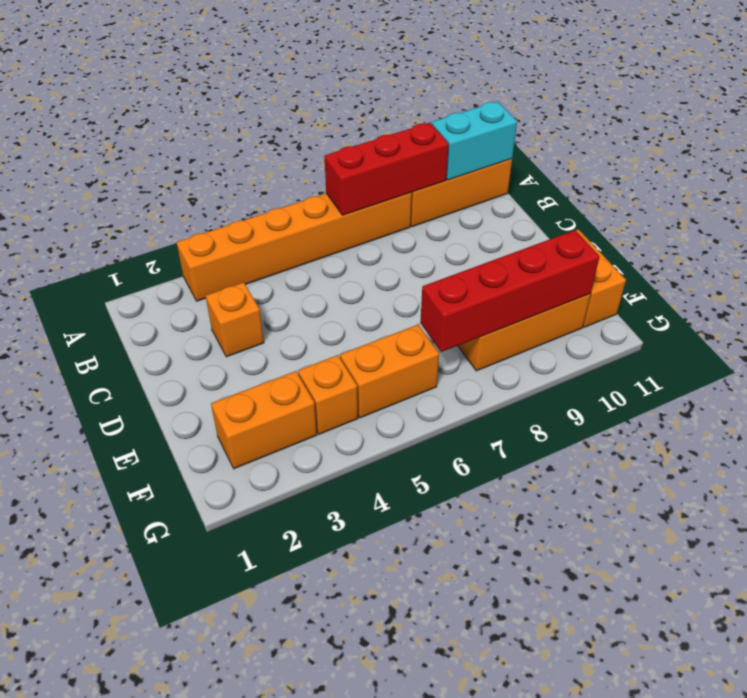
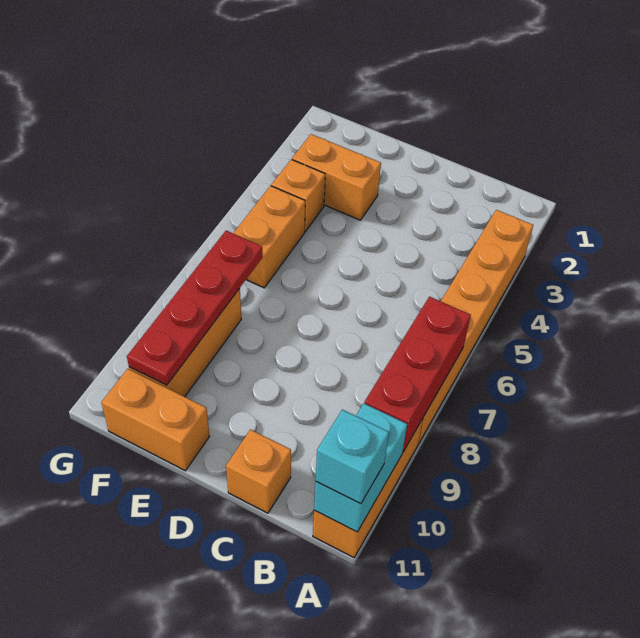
none -> cyan brick A11 level 3
orange brick C3 level 1 -> orange brick C11 level 1
orange brick F2:F3 level 1 -> orange brick E3:F3 level 1
red brick F7:F10 level 2 -> red plate F7:F10 level 2

